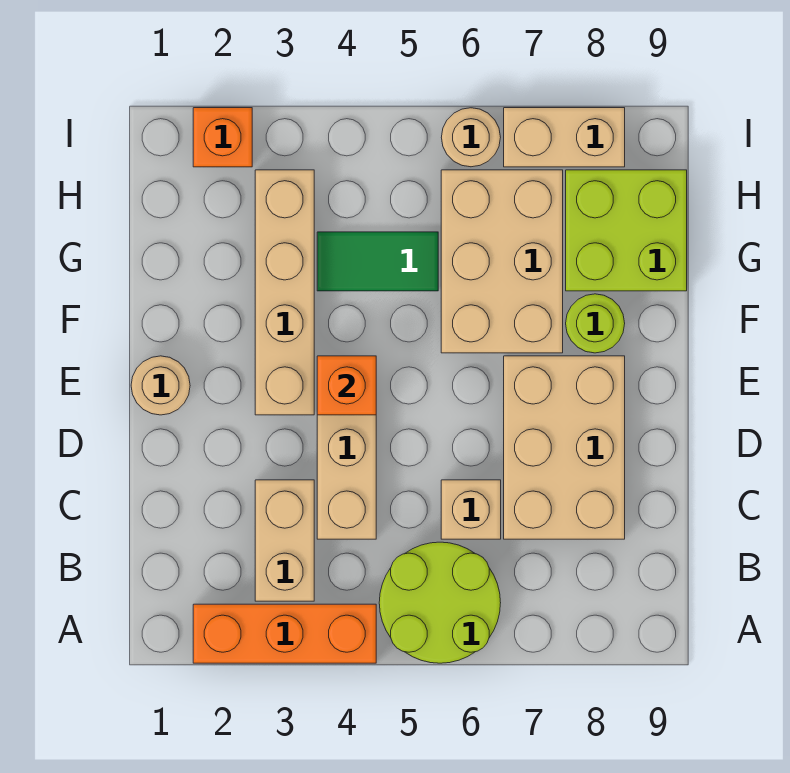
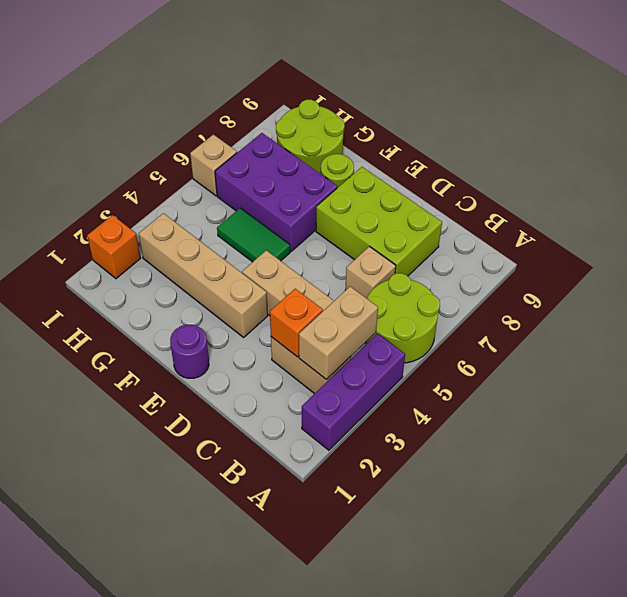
orange brick A2:A4 level 1 -> purple brick A2:A4 level 1
tan brick C7:E8 level 1 -> lime brick C7:E8 level 1
tan round brick E1 level 1 -> purple round brick E1 level 1
orange brick E4 level 2 -> orange brick C3 level 2
tan brick F6:H7 level 1 -> purple brick F6:H7 level 1
green tile G4:G5 level 1 -> green tile F5:G5 level 1
lime brick G8:H9 level 1 -> lime round brick G8:H9 level 1
tan round brick I6 level 1 -> tan brick I6 level 1
tan brick I7:I8 level 1 -> tan brick B3:B4 level 2

